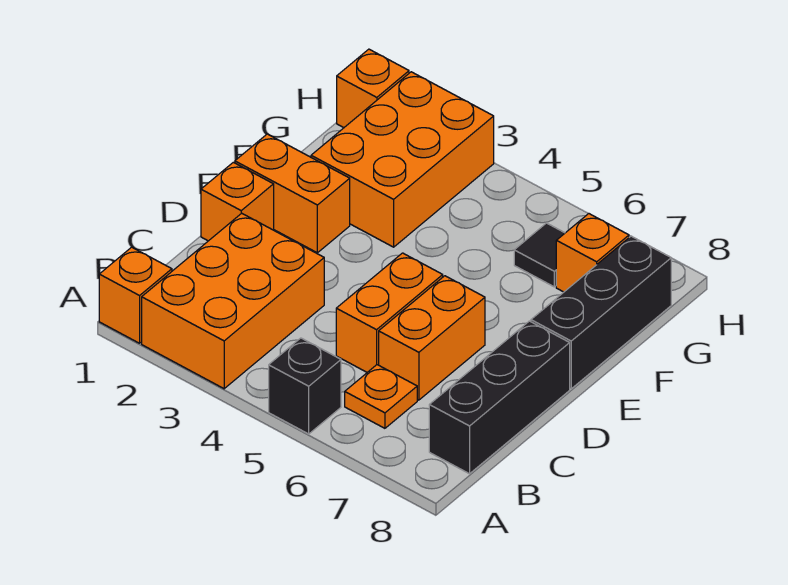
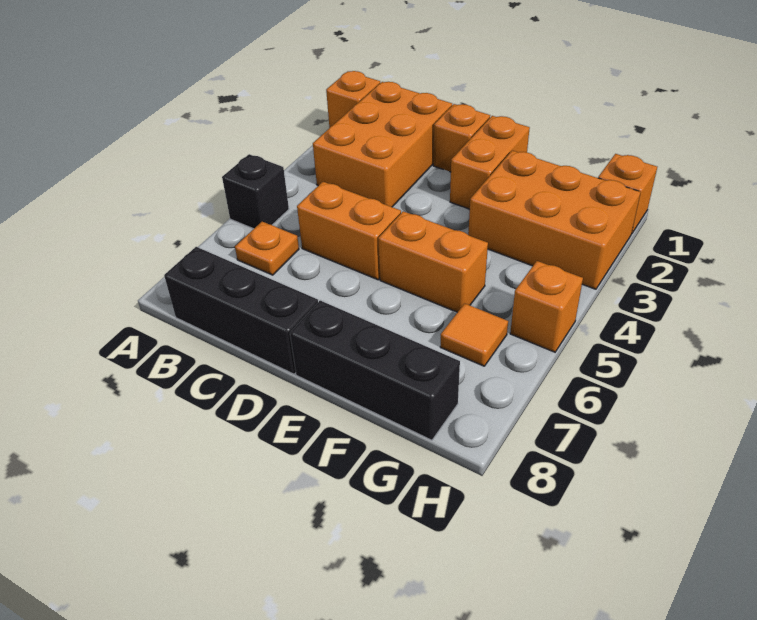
orange brick A2:C3 level 1 -> orange brick B1:C3 level 1
orange brick C6:D6 level 1 -> orange brick E5:F5 level 1
black tile G6 level 1 -> orange tile G6 level 1
orange brick G7 level 1 -> orange brick H5 level 1

